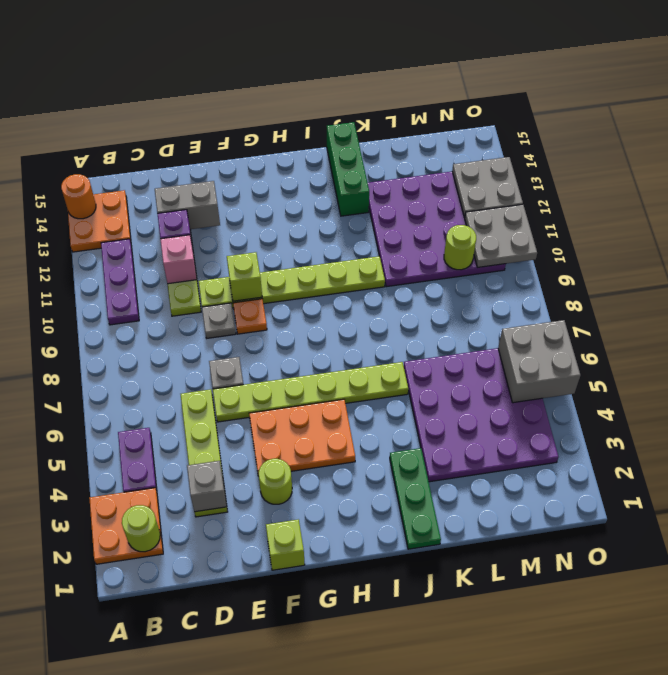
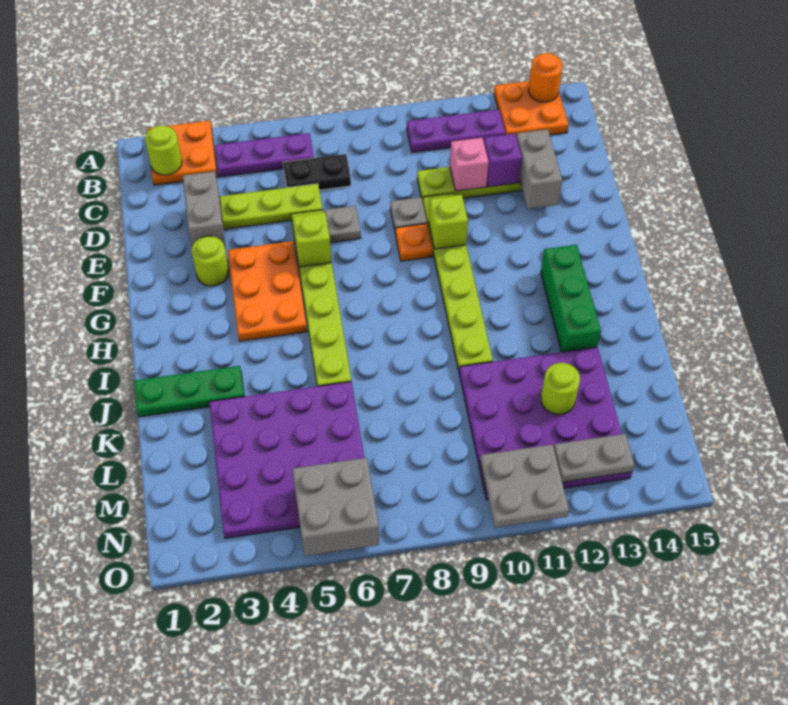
purple plate B4:B5 level 1 -> purple plate B4:B6 level 1
none -> black plate C6:C7 level 1
grey brick D3 level 2 -> grey brick D3:E3 level 2
lime brick F1 level 1 -> lime brick F6 level 2
green brick J13:J15 level 1 -> green brick H13:J13 level 1
lime round brick M10 level 2 -> lime round brick L12 level 2
grey plate N12:O13 level 2 -> grey plate N12:N13 level 2

